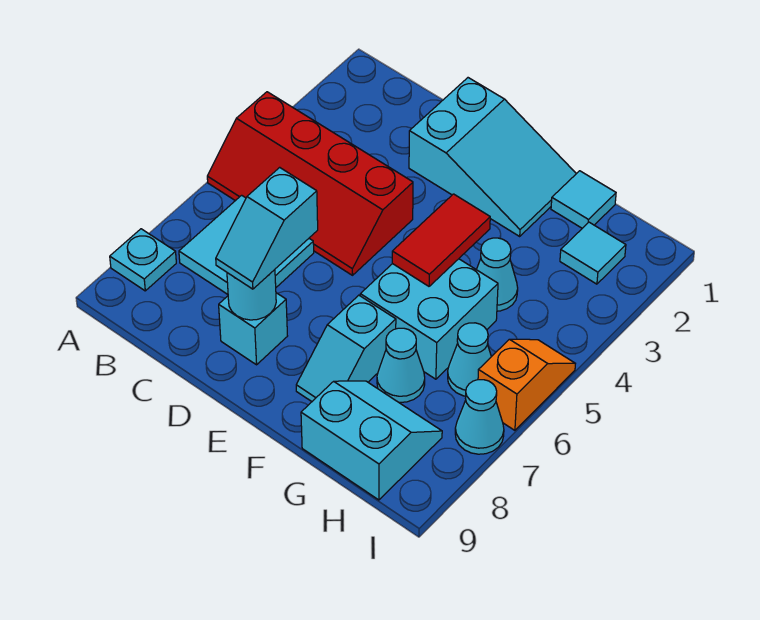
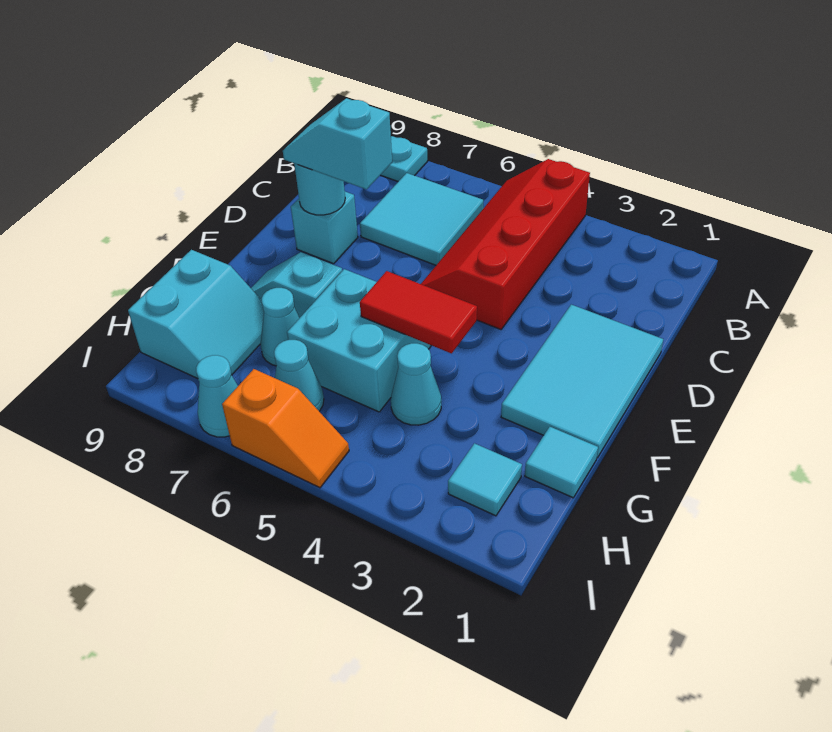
cyan slope D1:F2 level 1 top D -> cyan tile D1:F2 level 1

